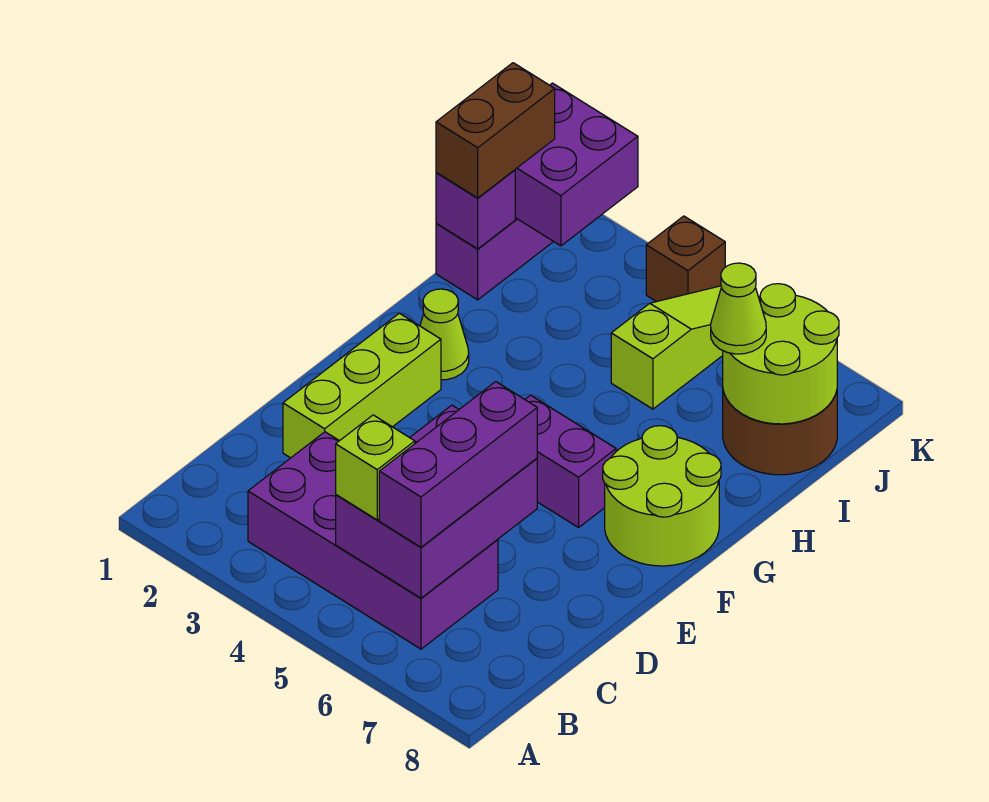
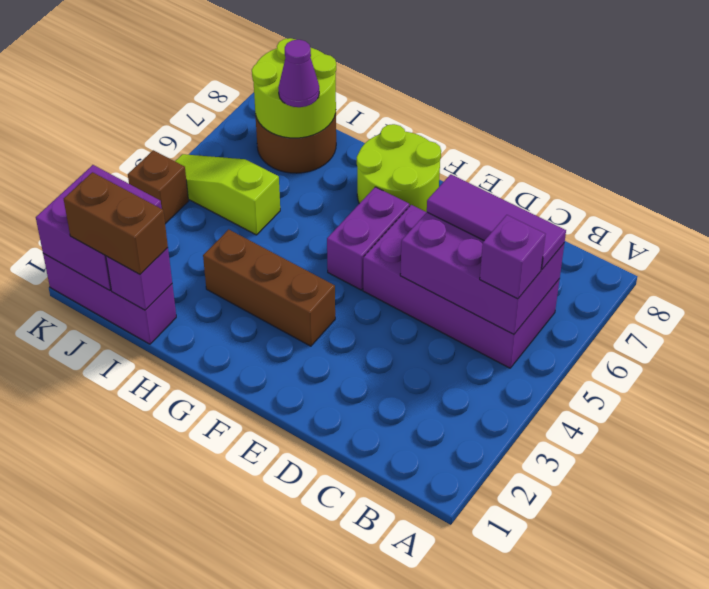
purple brick B3:C6 level 1 -> purple brick B5:E6 level 1
lime brick B5 level 3 -> purple brick B5 level 3
purple brick B6:D6 level 3 -> purple tile B6:D6 level 3
lime brick D2:F2 level 1 -> none
none -> brown brick F3:H3 level 1
lime cone G2 level 1 -> none
lime cone I7 level 3 -> purple cone I7 level 3

